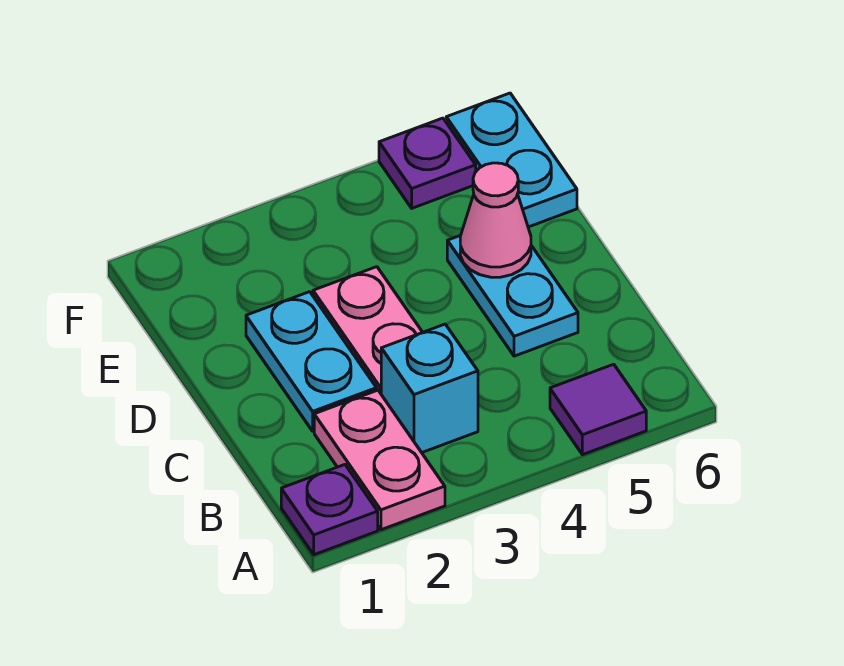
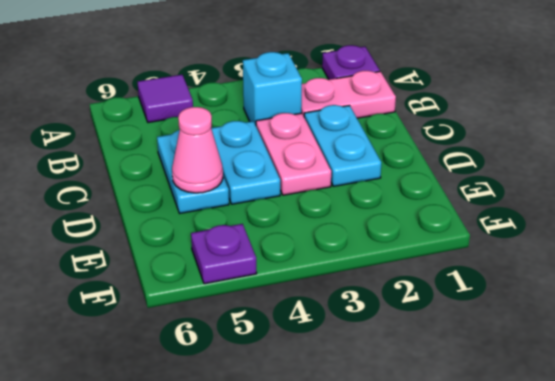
pink plate A2:B2 level 1 -> pink plate B1:B2 level 1
cyan plate E6:F6 level 1 -> cyan plate C4:D4 level 1

